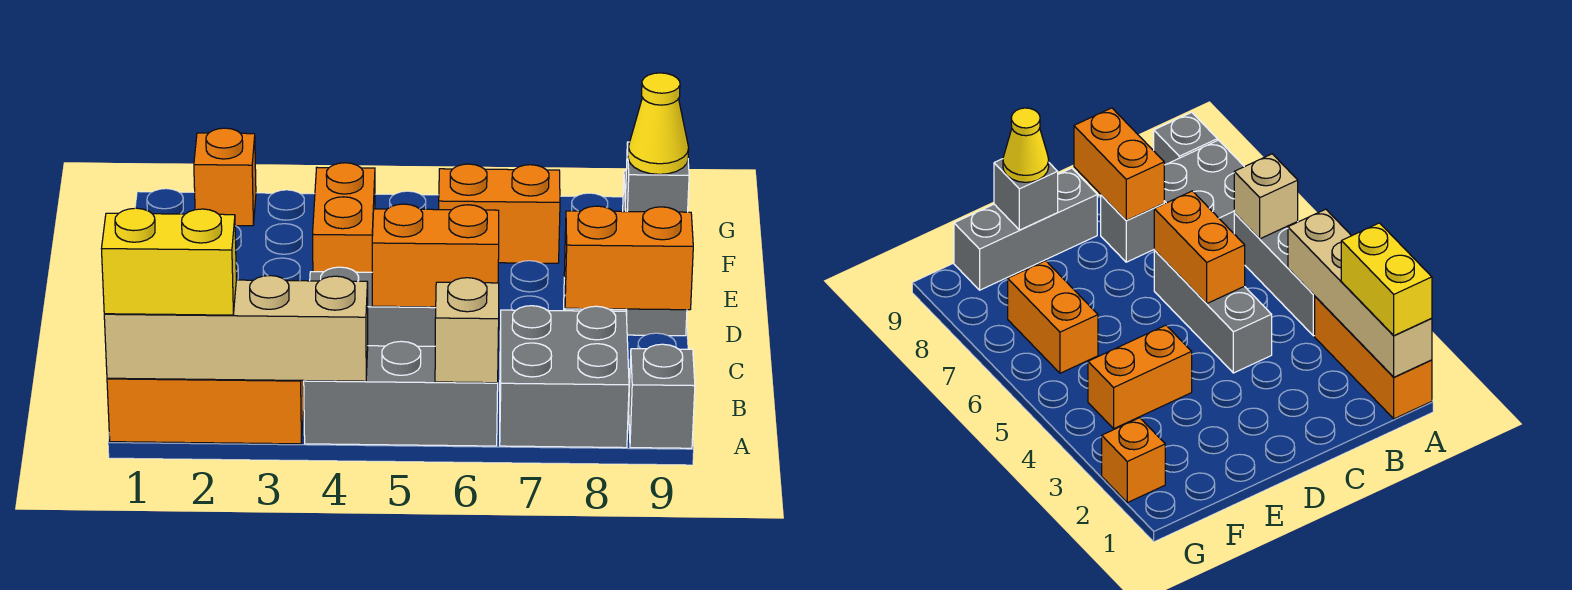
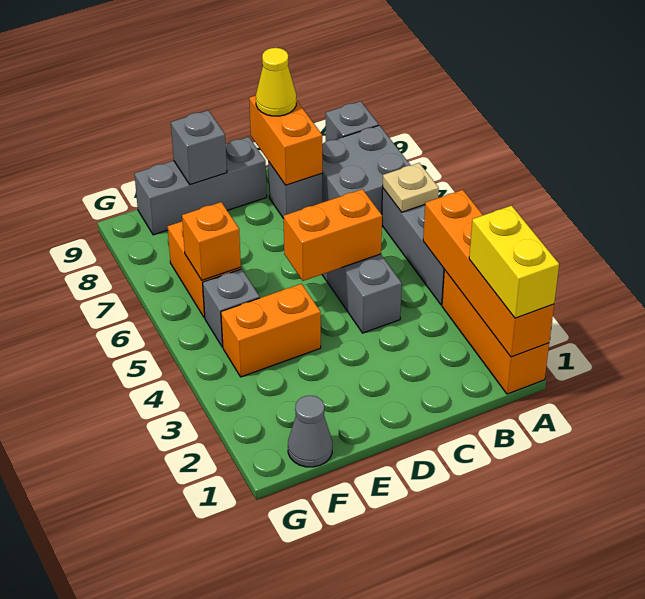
tan brick A1:A4 level 2 -> orange brick A1:A4 level 2
tan brick A6 level 2 -> tan plate A6 level 2
orange brick C5:C6 level 2 -> orange brick C5:D5 level 2
yellow cone E9 level 3 -> yellow cone C9 level 3
none -> grey cone F1 level 1
none -> grey brick F5 level 1
orange brick G2 level 1 -> orange brick F6 level 2

